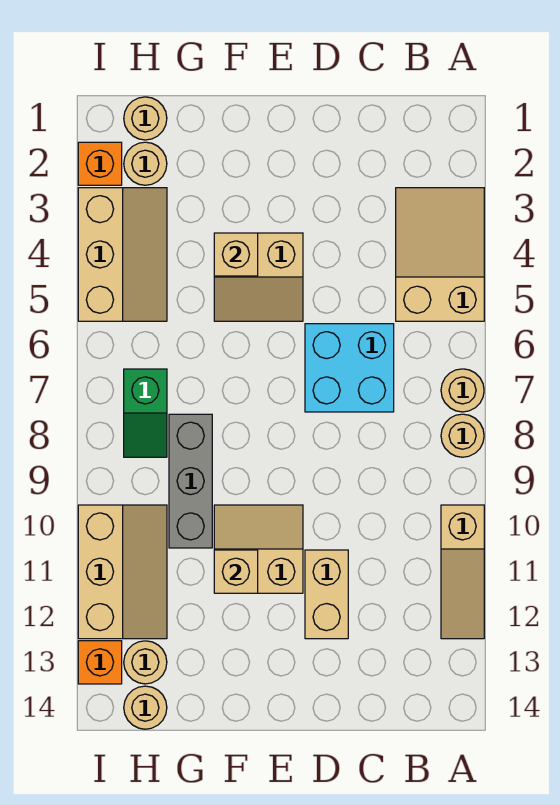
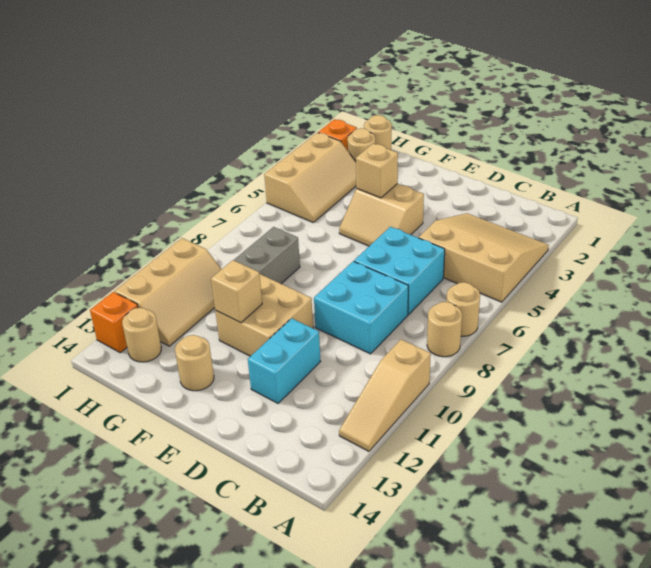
tan slope A3:B5 level 1 top 5 -> tan slope A3:C5 level 1 top 5
none -> cyan brick C8:D9 level 1
tan brick D11:D12 level 1 -> cyan brick D11:D12 level 1
tan slope E10:F11 level 1 top 11 -> tan brick E10:F11 level 1
green slope H7:H8 level 1 top 7 -> none
tan round brick H14 level 1 -> tan round brick F13 level 1

